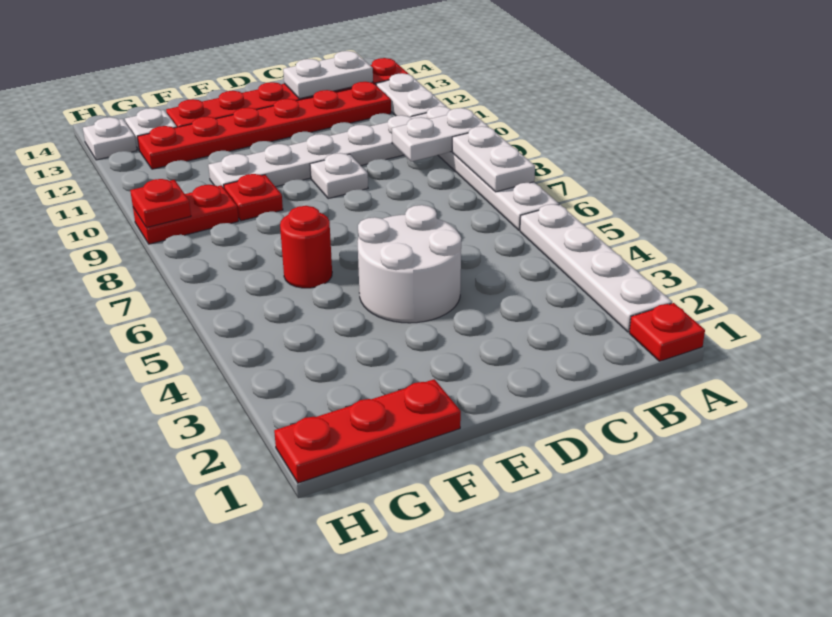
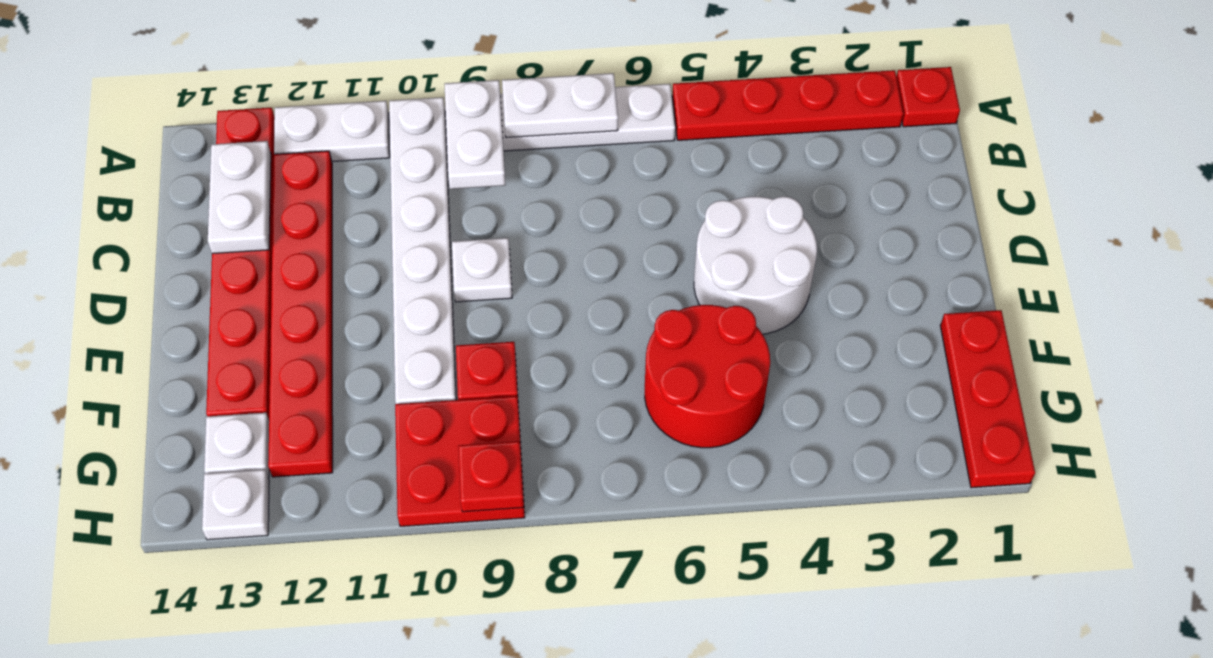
white plate A2:A5 level 1 -> red plate A2:A5 level 1
red round brick F6 level 1 -> red round brick F5:G6 level 1
red plate G9:H9 level 1 -> red plate G9:H10 level 1

